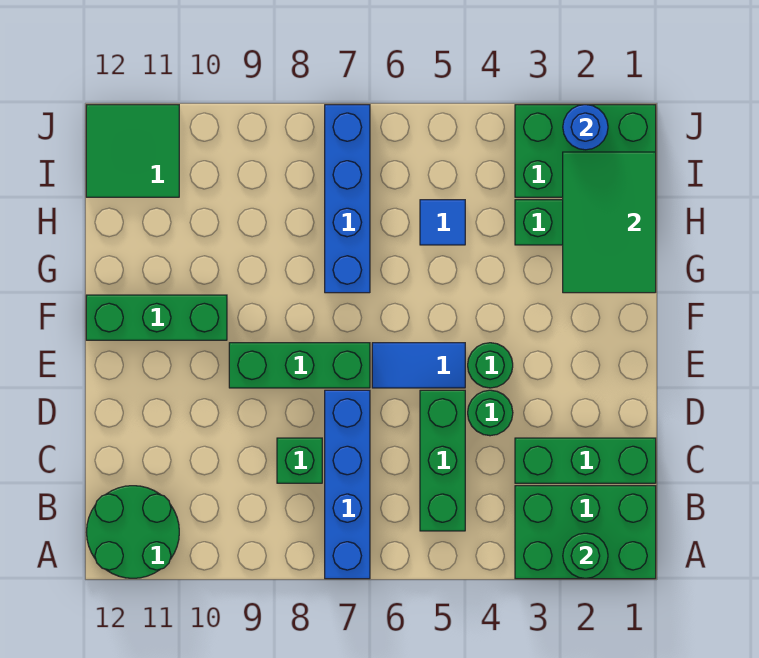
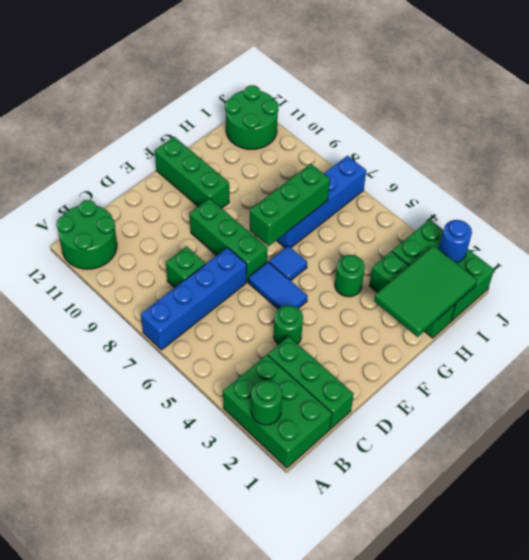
green brick B5:D5 level 1 -> green brick F7:H7 level 2
green round brick E4 level 1 -> green round brick G4 level 1
blue tile H5 level 1 -> blue tile F6 level 1
green tile I11:J12 level 1 -> green round brick I11:J12 level 1

